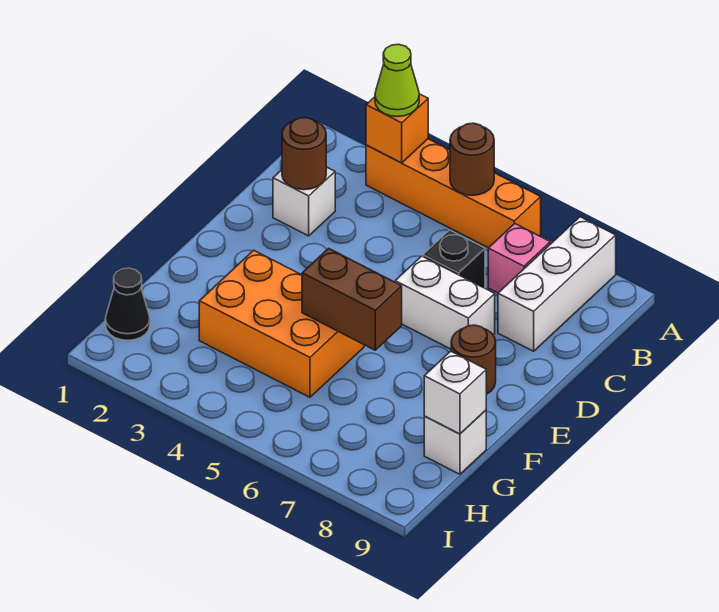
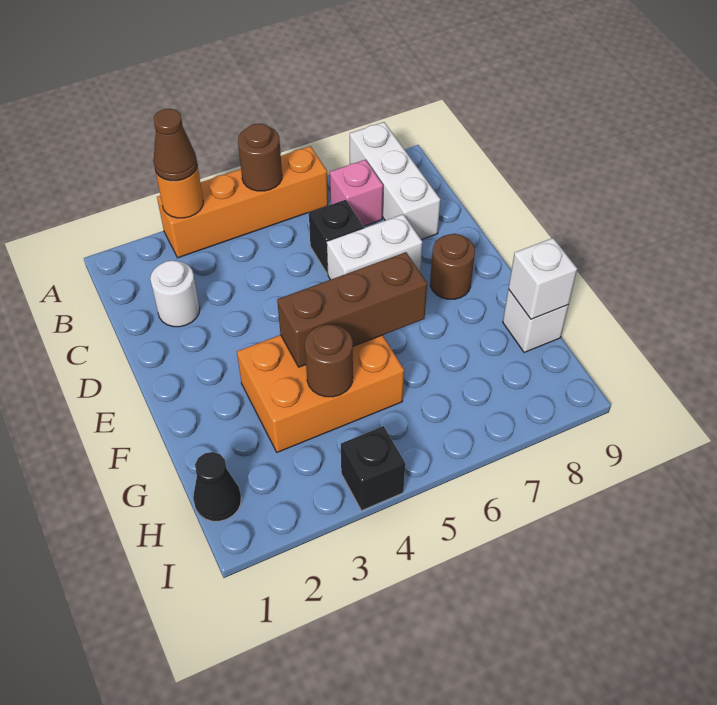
orange brick A3 level 2 -> orange round brick A3 level 2
lime cone A3 level 3 -> brown cone A3 level 3
white brick C2 level 1 -> white round brick C2 level 1
brown round brick C2 level 2 -> brown round brick G4 level 2
brown brick F5:F6 level 2 -> brown brick F4:F6 level 2
none -> black brick I4 level 1

